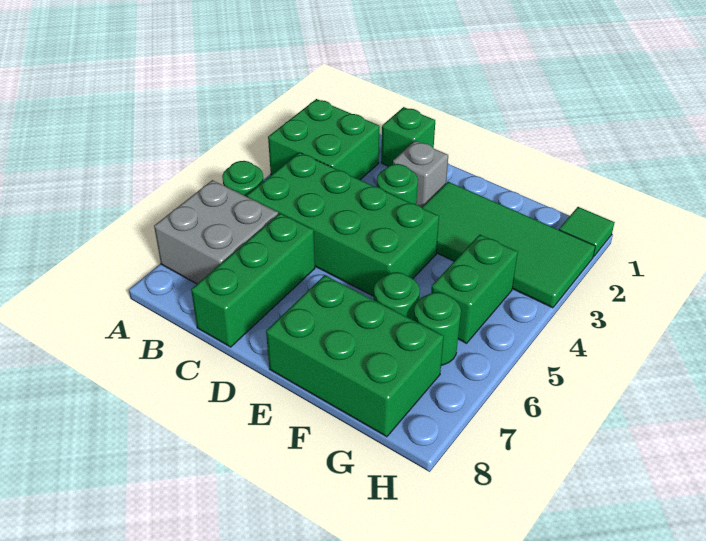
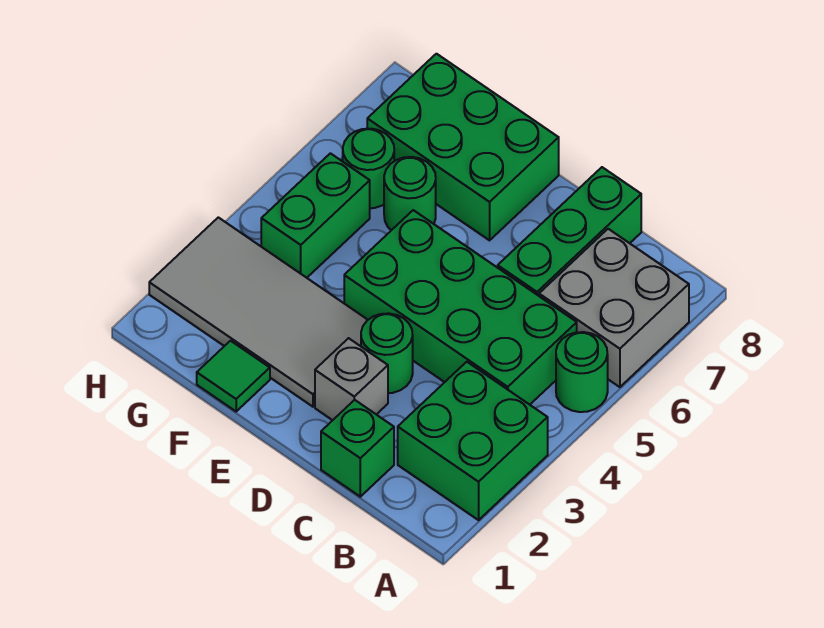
green tile E2:H3 level 1 -> grey tile E2:H3 level 1
green tile H1 level 1 -> green tile F1 level 1

